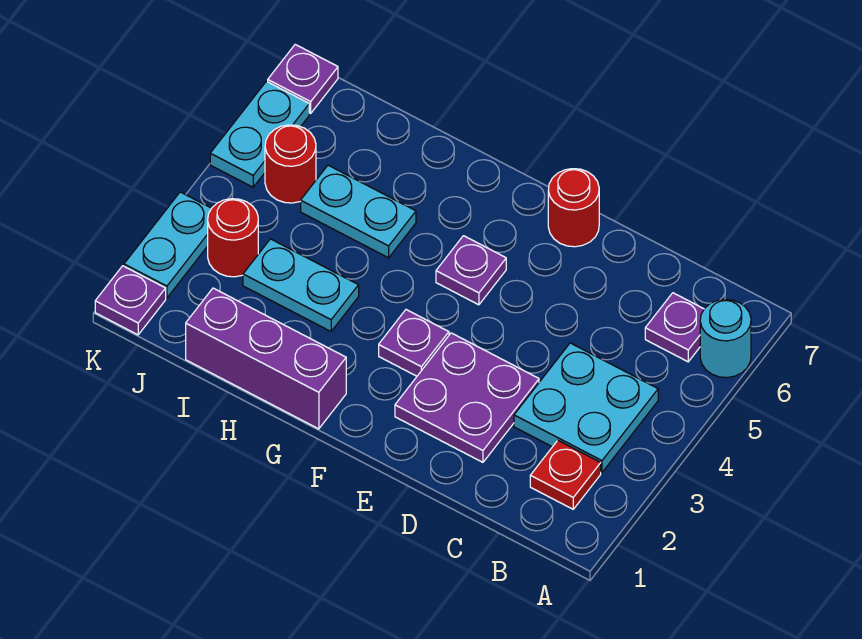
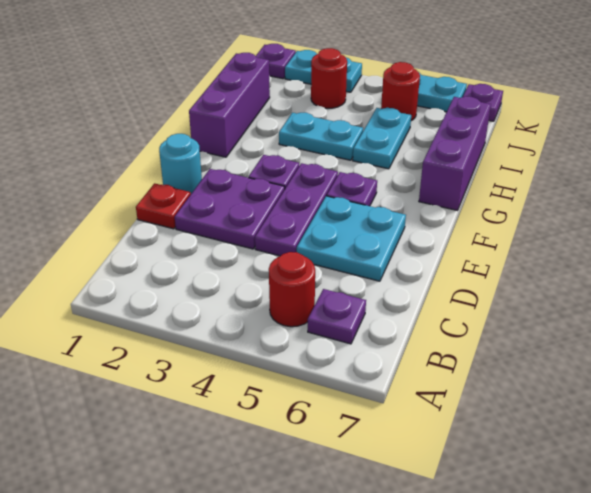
cyan round brick A6 level 1 -> cyan round brick E1 level 1
red plate B2 level 1 -> red plate D1 level 1
cyan plate B3:C4 level 1 -> cyan plate D5:E6 level 1
none -> purple plate D4:F4 level 1
red round brick E7 level 1 -> red round brick B5 level 1
none -> purple brick G7:I7 level 1
cyan plate H3:I3 level 1 -> cyan plate H3:H4 level 1

